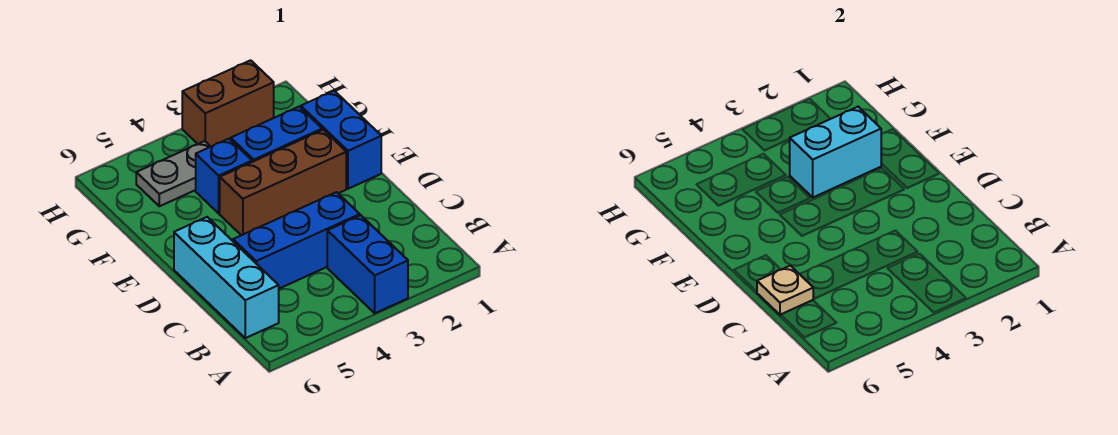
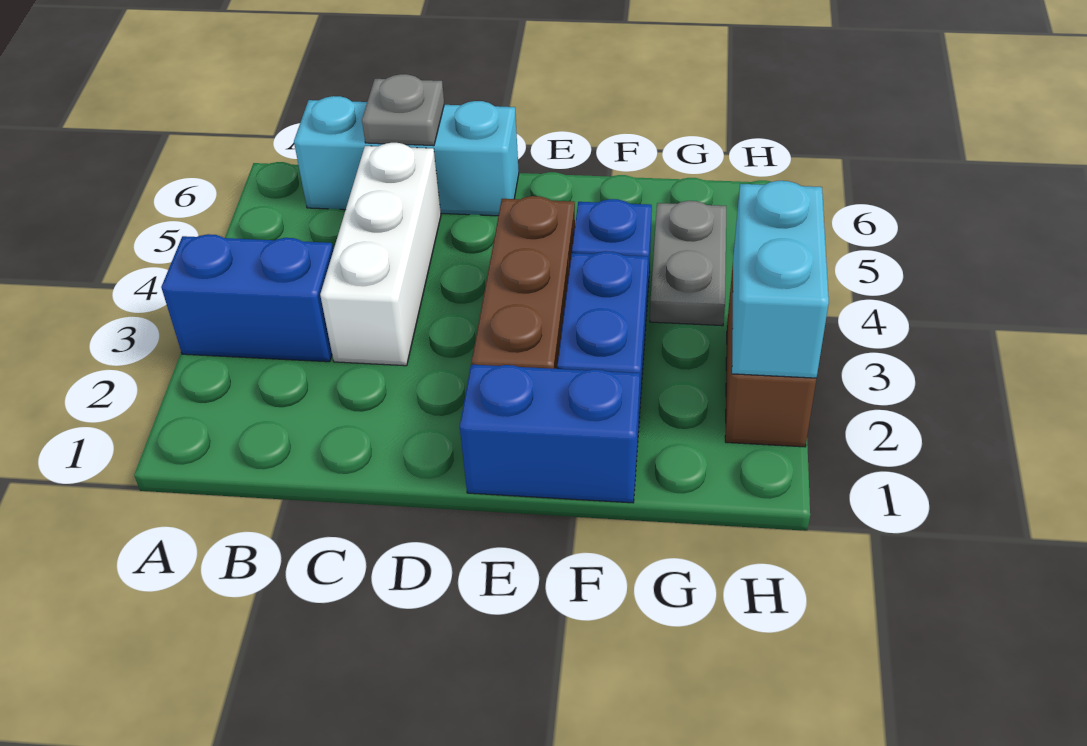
blue brick C3:C5 level 1 -> white brick C3:C5 level 1
tan plate C6 level 2 -> grey plate C6 level 2
cyan brick F2:F3 level 2 -> cyan brick H2:H3 level 2

